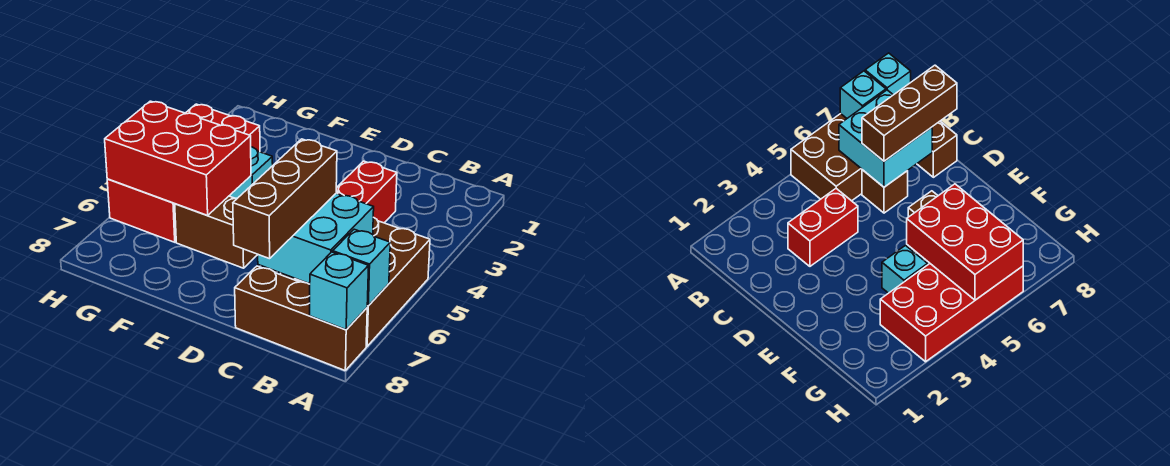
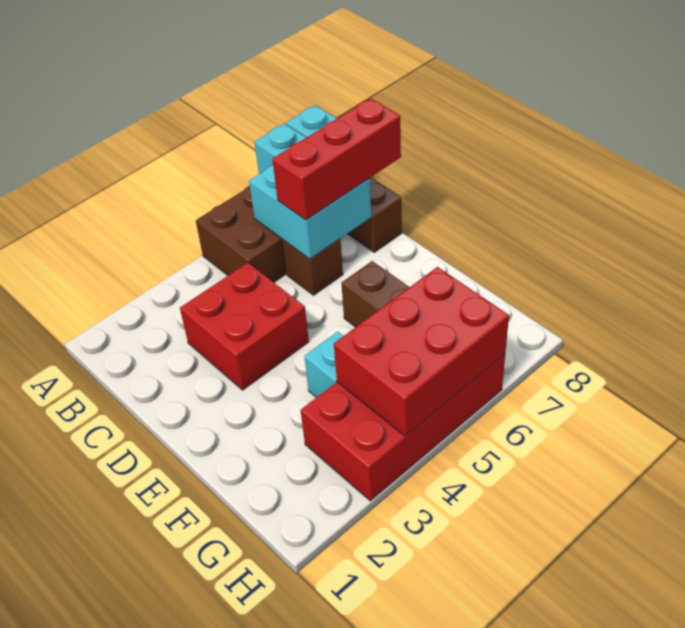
red brick C3:C4 level 1 -> red brick C3:D4 level 1
brown brick C6:C8 level 3 -> red brick C6:C8 level 3
red brick F5:H6 level 2 -> red brick G4:H6 level 2

